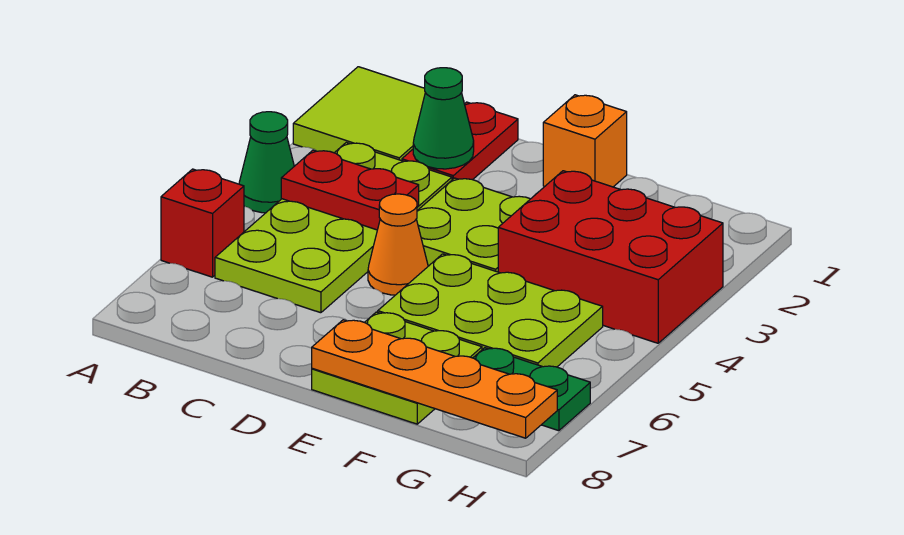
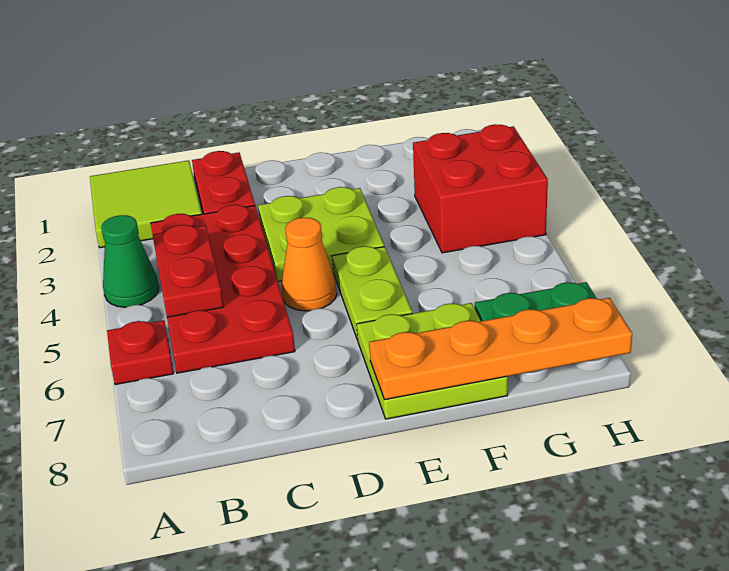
red brick A6 level 1 -> red plate A6 level 1
lime plate B3:C6 level 1 -> red plate B3:C6 level 1
red plate B4:C4 level 2 -> red plate B4:B5 level 2
green cone C2 level 2 -> none
orange brick E1 level 1 -> none
lime plate E5:G6 level 1 -> lime plate E5:E6 level 1
red brick F3:H4 level 1 -> red brick G3:H4 level 1

